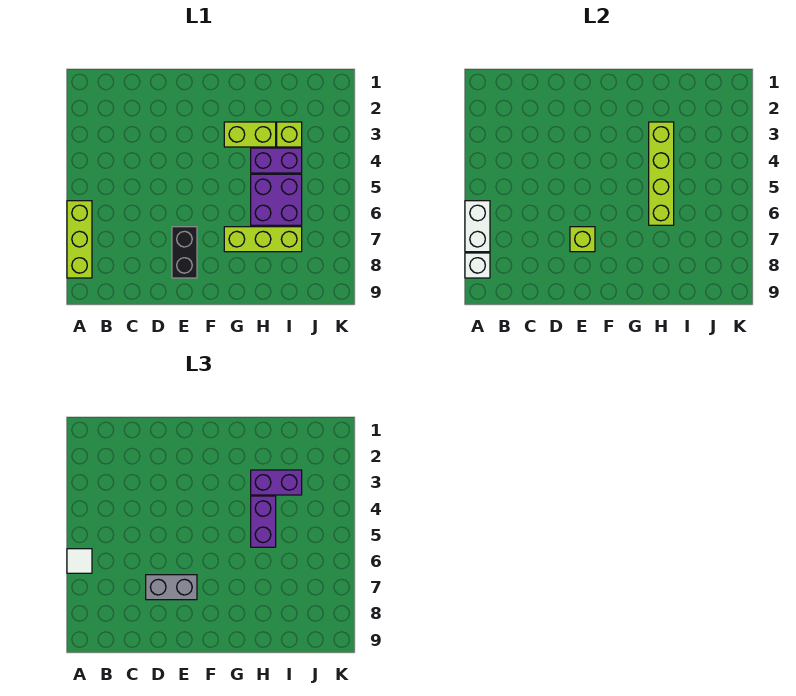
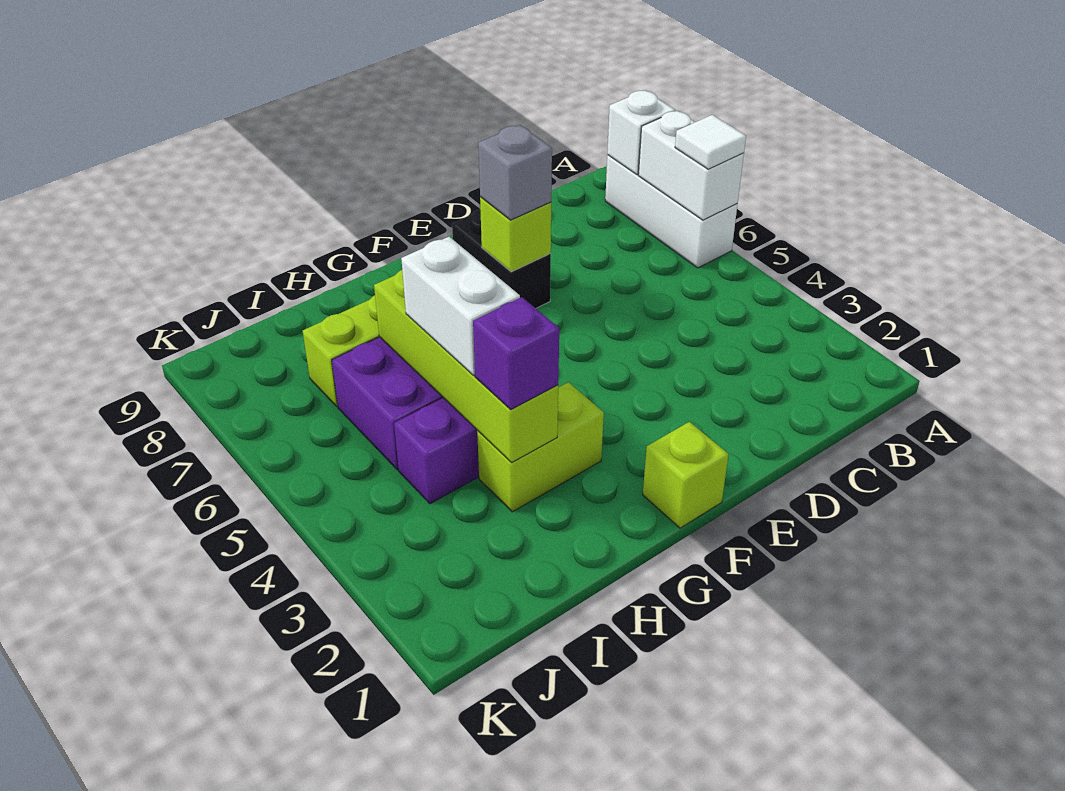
lime brick A6:A8 level 1 -> white brick A6:A8 level 1
grey brick D7:E7 level 3 -> grey brick E7 level 3
purple brick H3:I3 level 3 -> purple brick H3 level 3
purple brick H4:H5 level 3 -> white brick H4:H5 level 3
lime brick I3 level 1 -> lime brick F1 level 1

